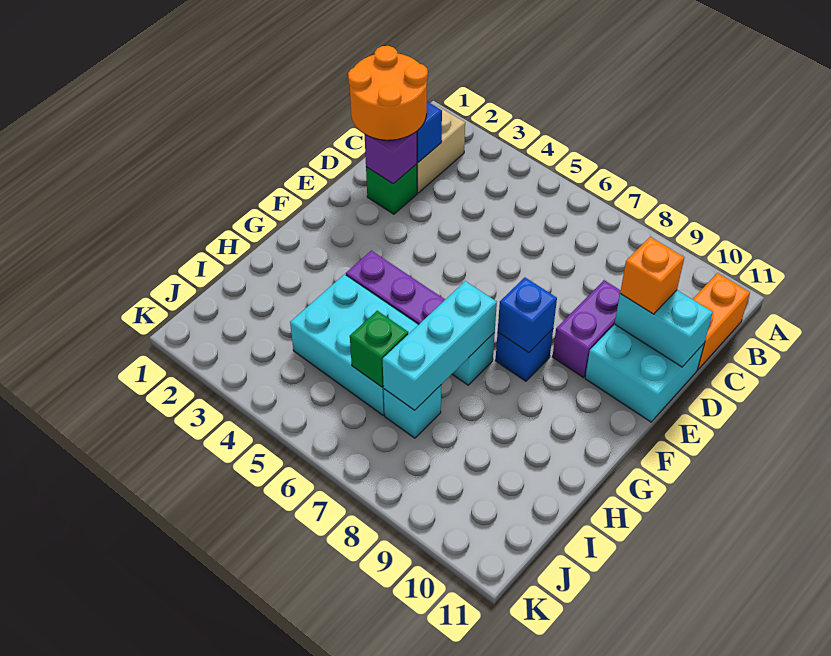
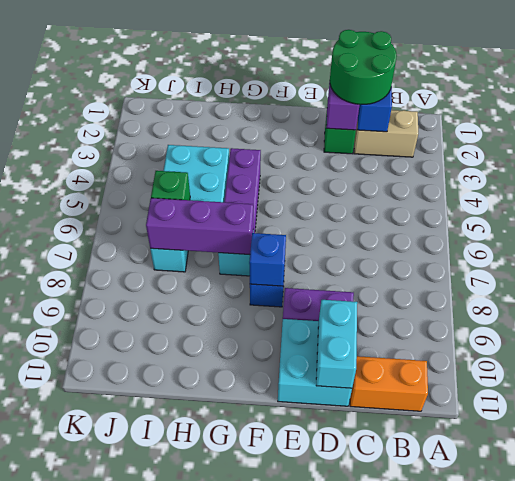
orange round brick C1:D2 level 3 -> green round brick C1:D2 level 3
orange brick D10 level 3 -> none
cyan brick G7:I7 level 2 -> purple brick G7:I7 level 2

